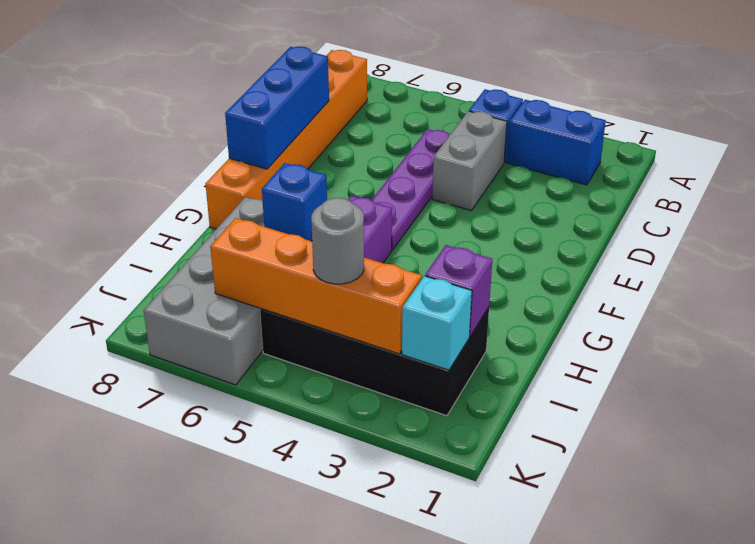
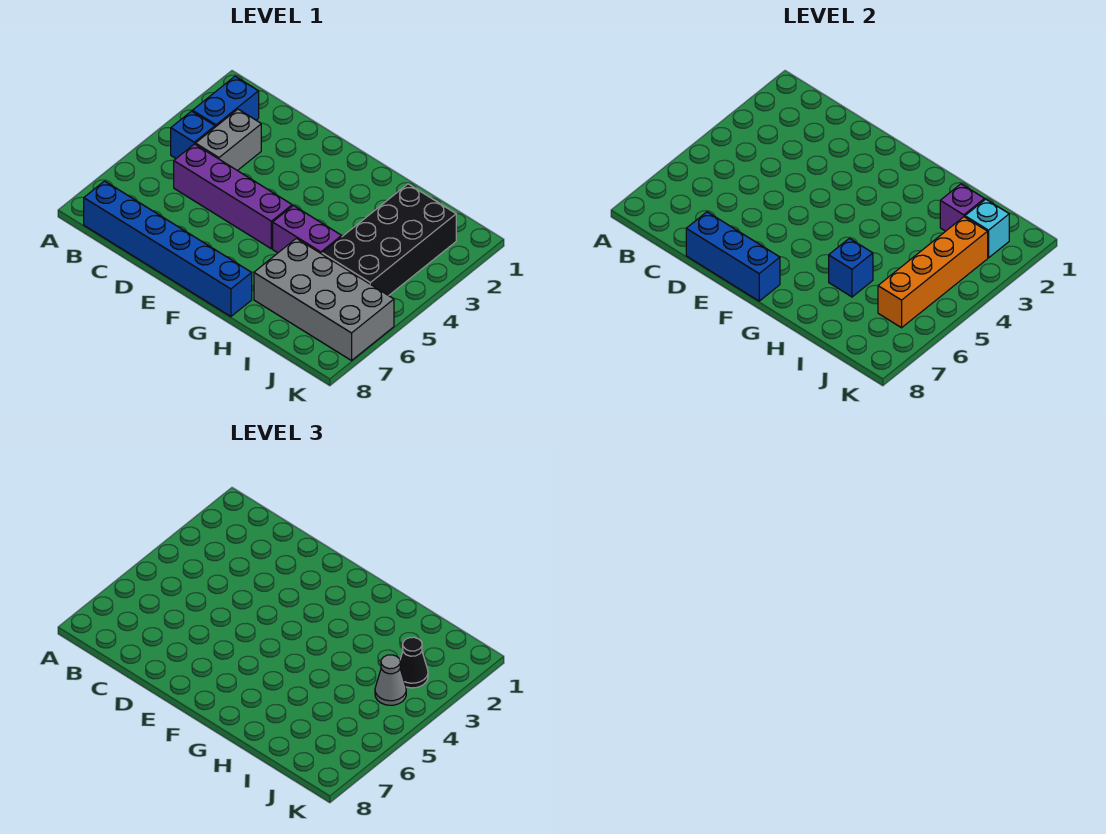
orange brick B8:G8 level 1 -> blue brick B8:G8 level 1
grey brick C4:D4 level 1 -> grey brick C3:C4 level 1
purple plate C5:F5 level 1 -> purple brick C5:F5 level 1
none -> black cone J3 level 3
grey round brick J4 level 3 -> grey cone J4 level 3

